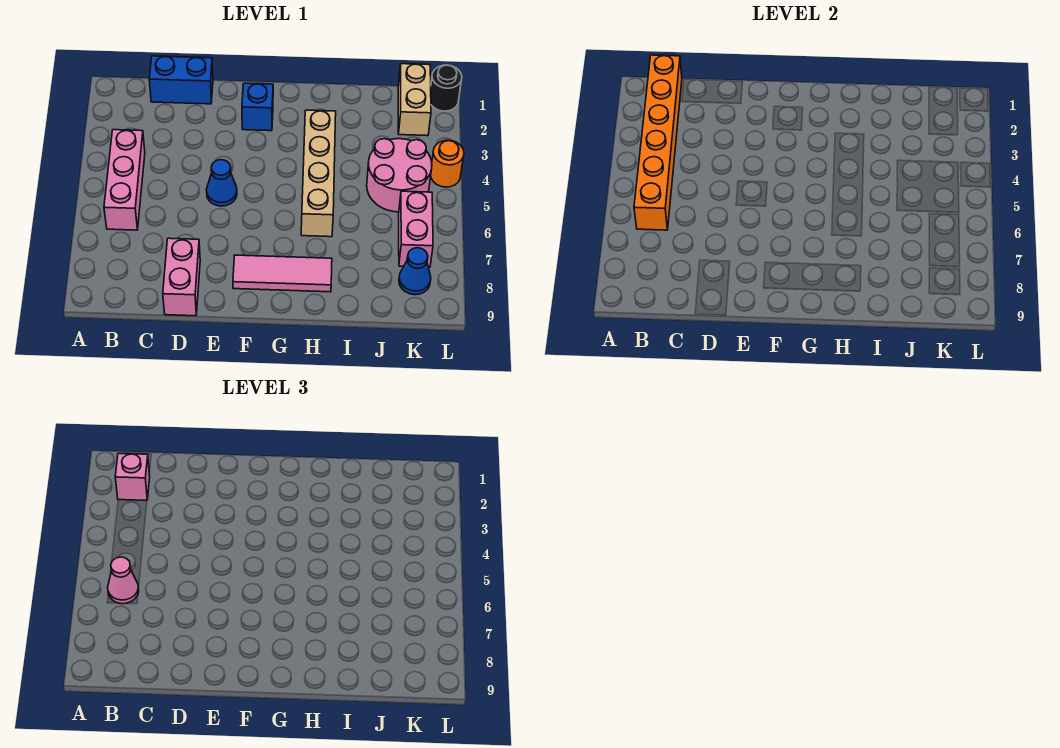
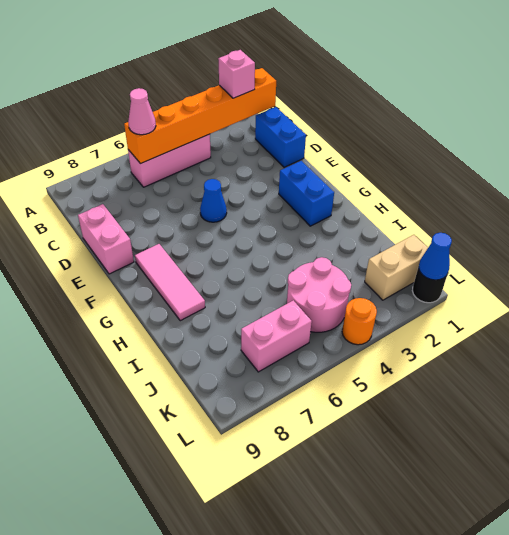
pink brick D8:D9 level 1 -> pink brick D9:E9 level 1
blue brick F2 level 1 -> blue brick F2:G2 level 1
tan brick H3:H6 level 1 -> none
blue cone K8 level 1 -> blue cone L1 level 2

